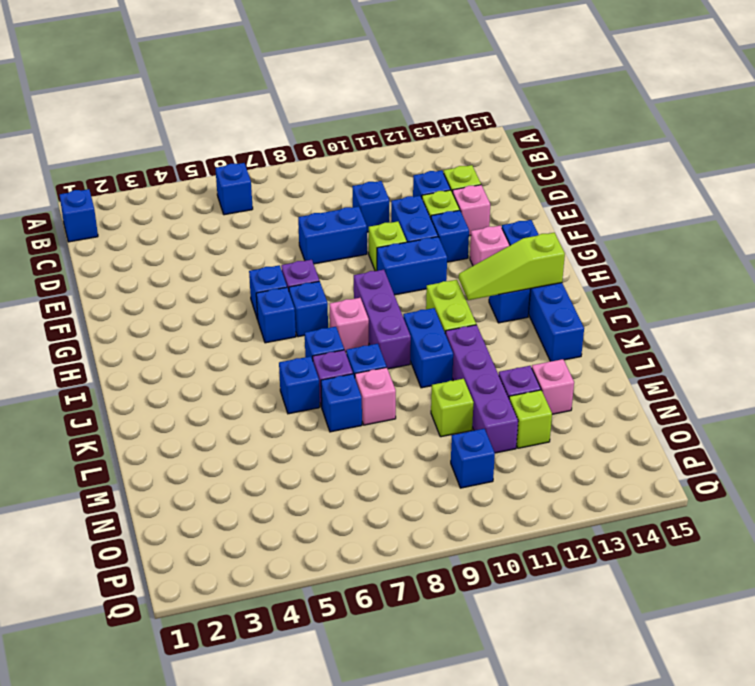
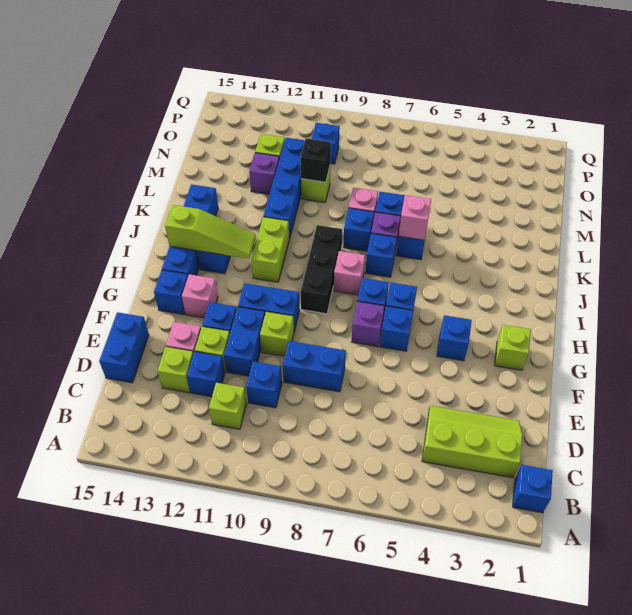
blue brick B6 level 1 -> blue brick G4 level 1
none -> lime slope C2:D4 level 1 top C
none -> lime brick C11 level 1
none -> lime brick G2 level 1
purple brick H9:J9 level 1 -> black brick H9:J9 level 1
blue brick J10:K10 level 1 -> blue brick D15:E15 level 1
purple brick K11:N11 level 1 -> blue brick K11:N11 level 1
none -> black brick M10 level 2
pink brick M13 level 1 -> pink brick K6 level 2

